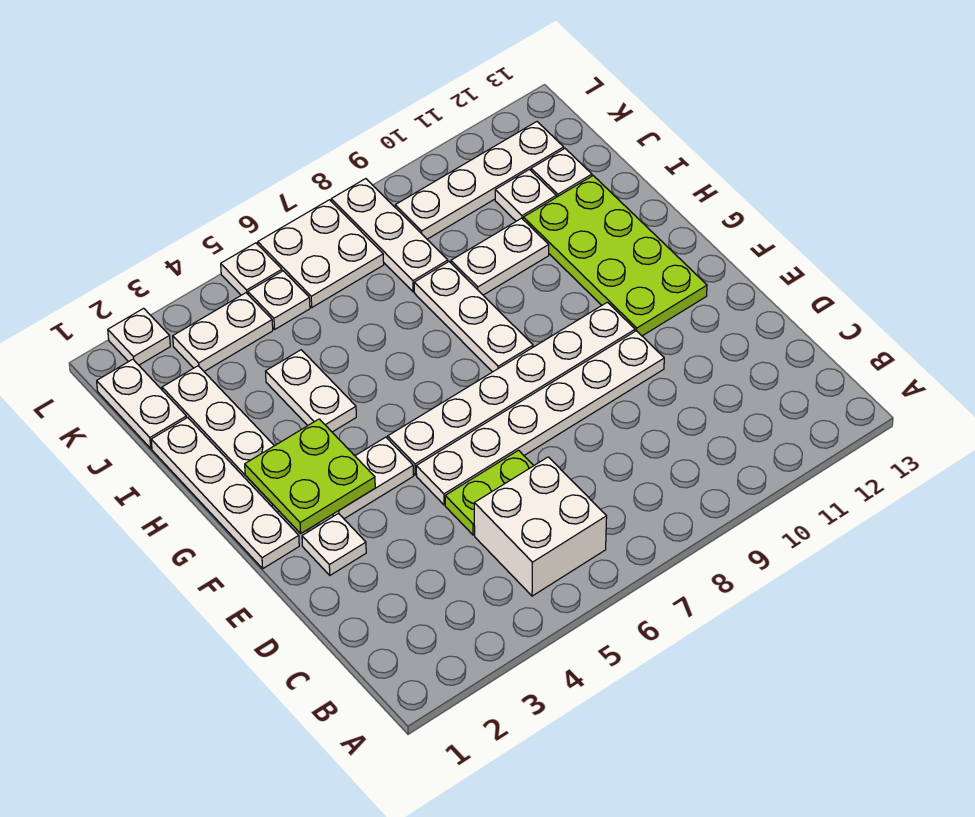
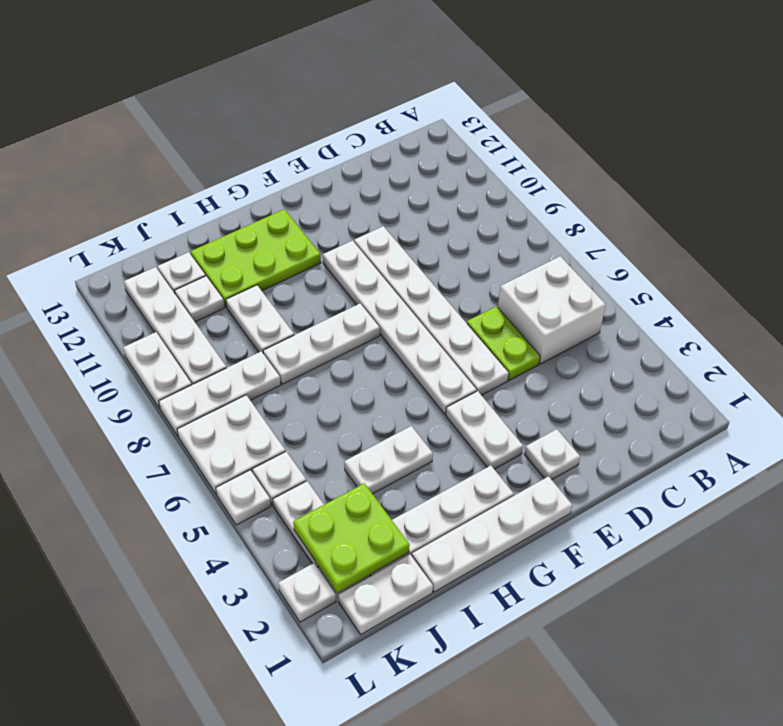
lime plate F2:G3 level 2 -> lime plate J2:K3 level 2
lime plate F11:I12 level 1 -> lime plate G11:I12 level 1
none -> white plate L9:L10 level 1

